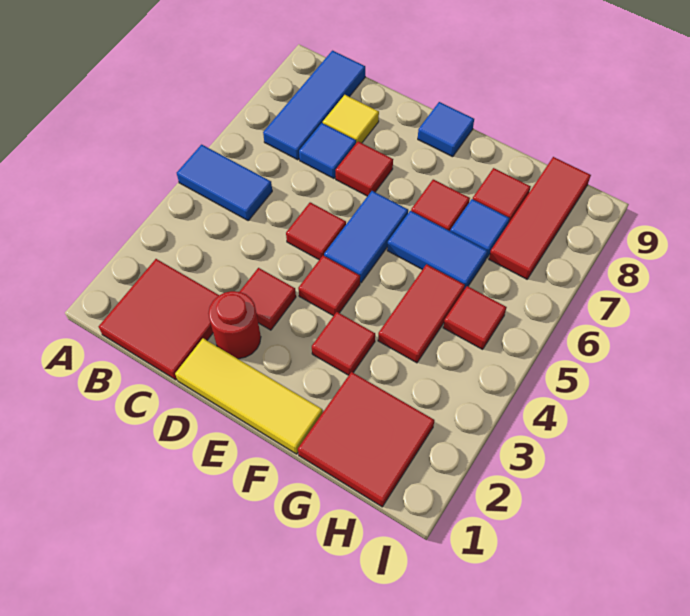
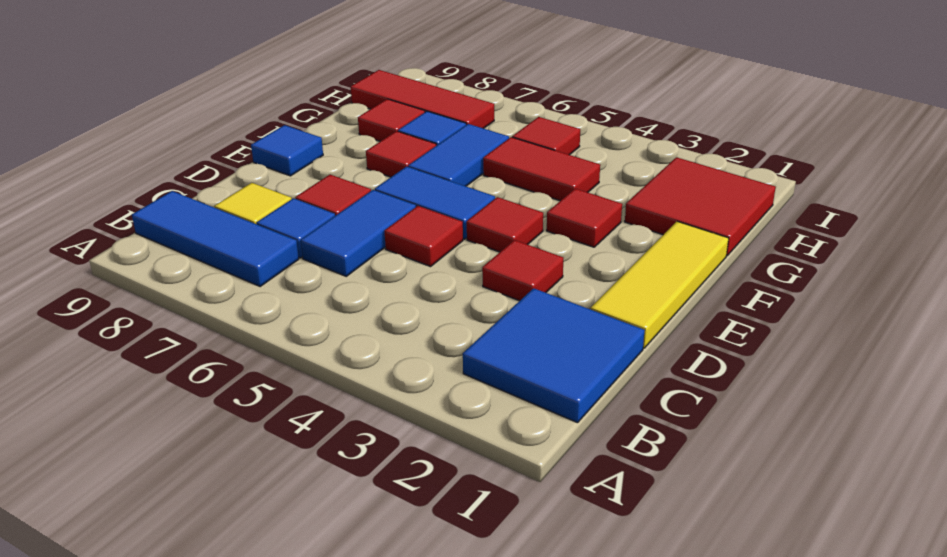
blue tile A5:B5 level 1 -> blue tile C6:D6 level 1
red tile B1:C2 level 1 -> blue tile B1:C2 level 1
red round brick D2 level 1 -> none

